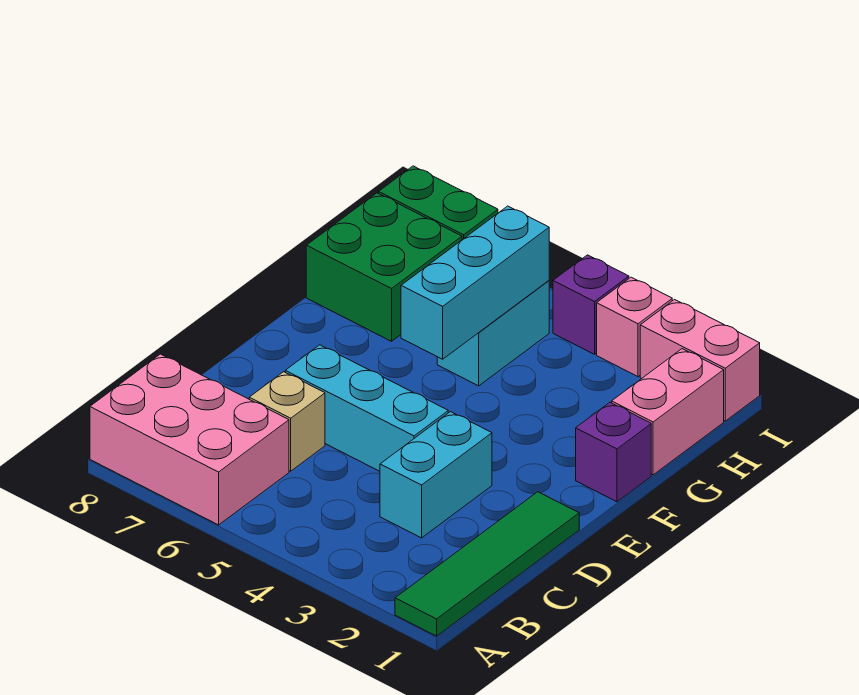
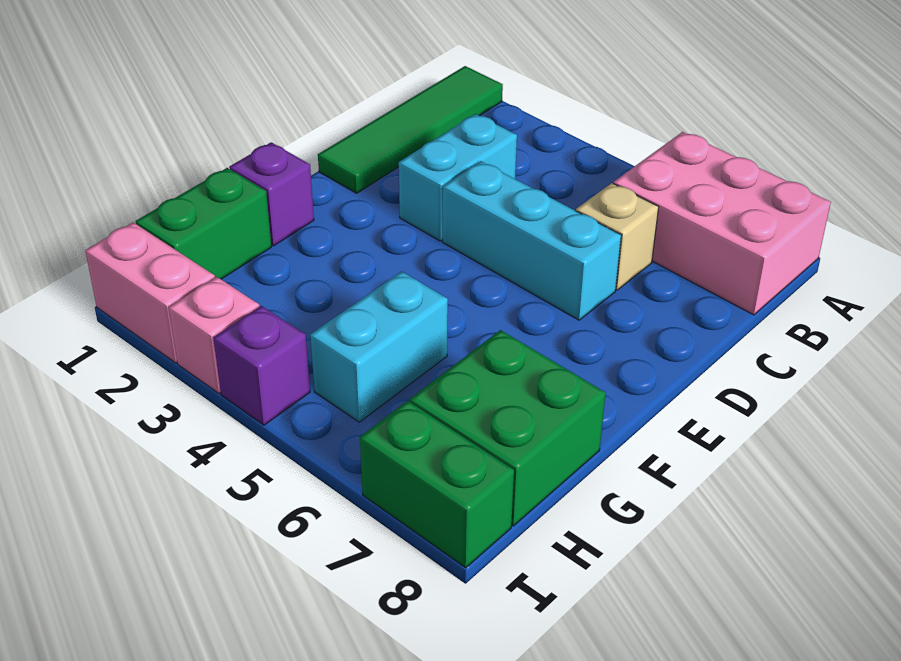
cyan brick F5:H5 level 2 -> none
pink brick G1:H1 level 1 -> green brick G1:H1 level 1

